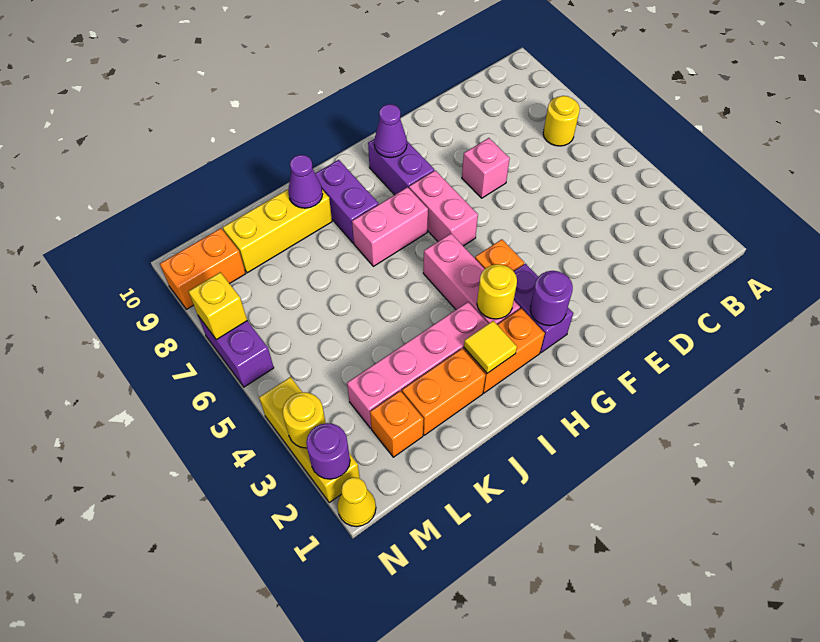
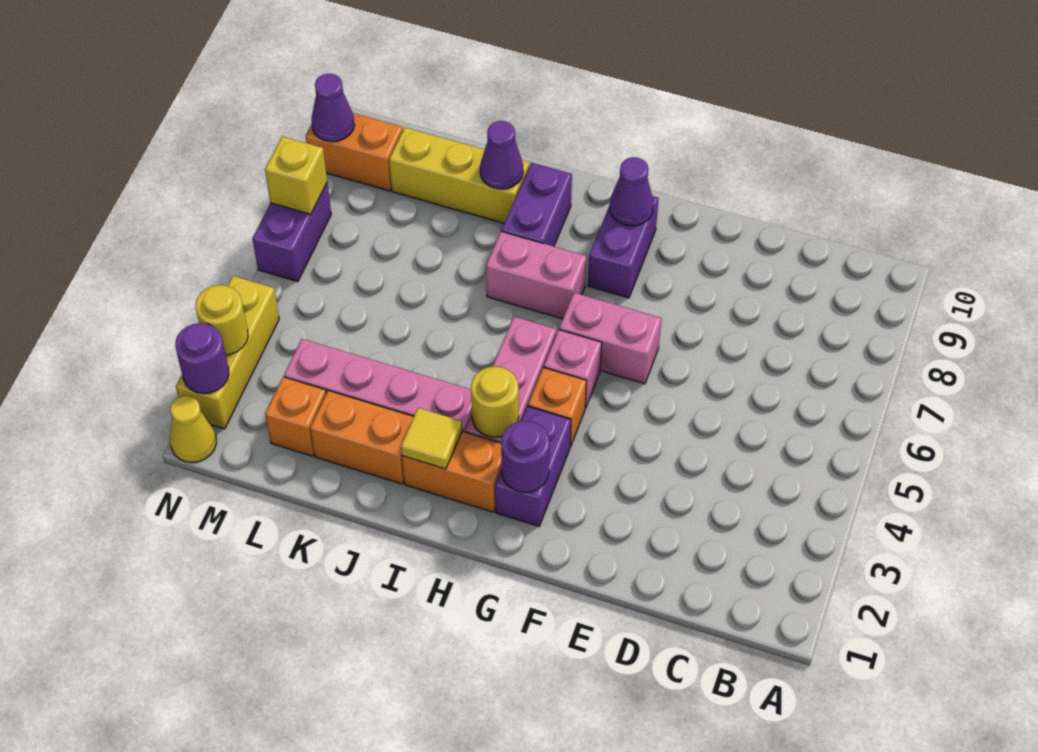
yellow round brick B7 level 1 -> none
pink brick E7 level 1 -> pink brick G5 level 1
pink brick G6:G7 level 1 -> pink brick F6:G6 level 1
none -> purple cone N9 level 2

